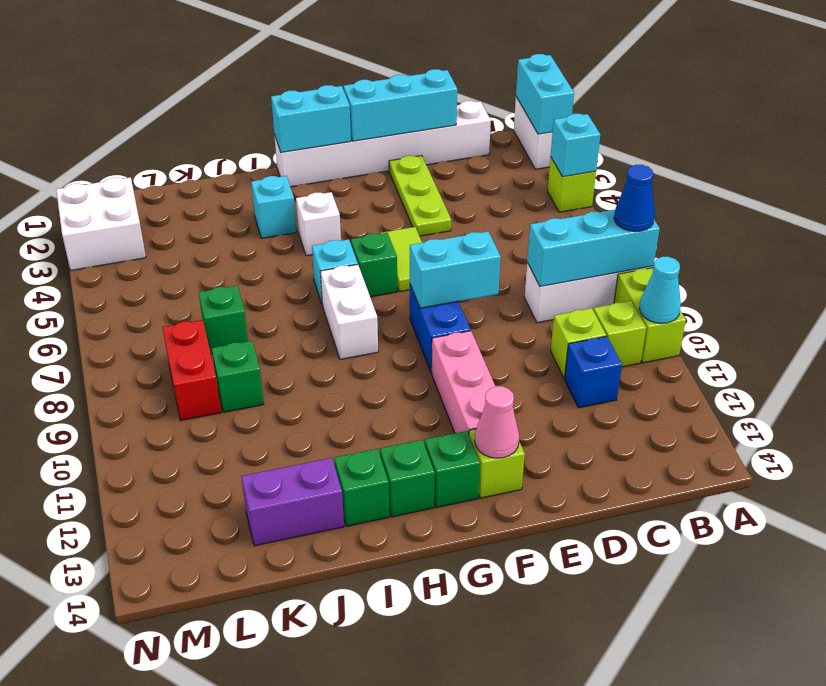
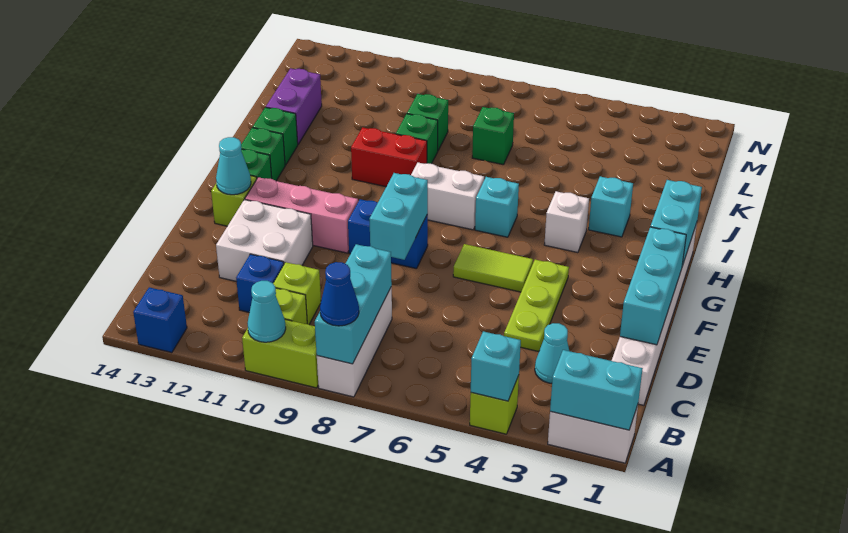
none -> blue brick A13 level 1
none -> cyan cone C3 level 1
lime plate E2:E4 level 1 -> lime plate D4:F4 level 1
pink cone F13 level 2 -> cyan cone F13 level 2
green brick G6 level 1 -> green brick J9 level 1
red brick L8:L9 level 1 -> red brick I9:I10 level 1
white brick M2:N3 level 1 -> white brick D11:E12 level 1

